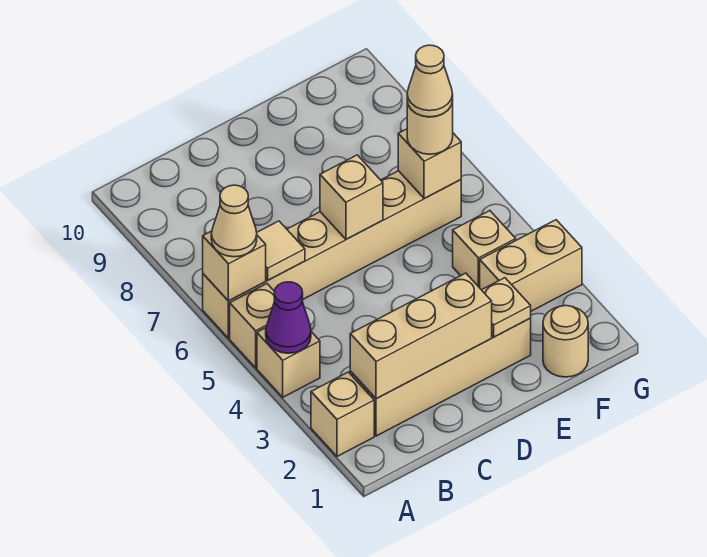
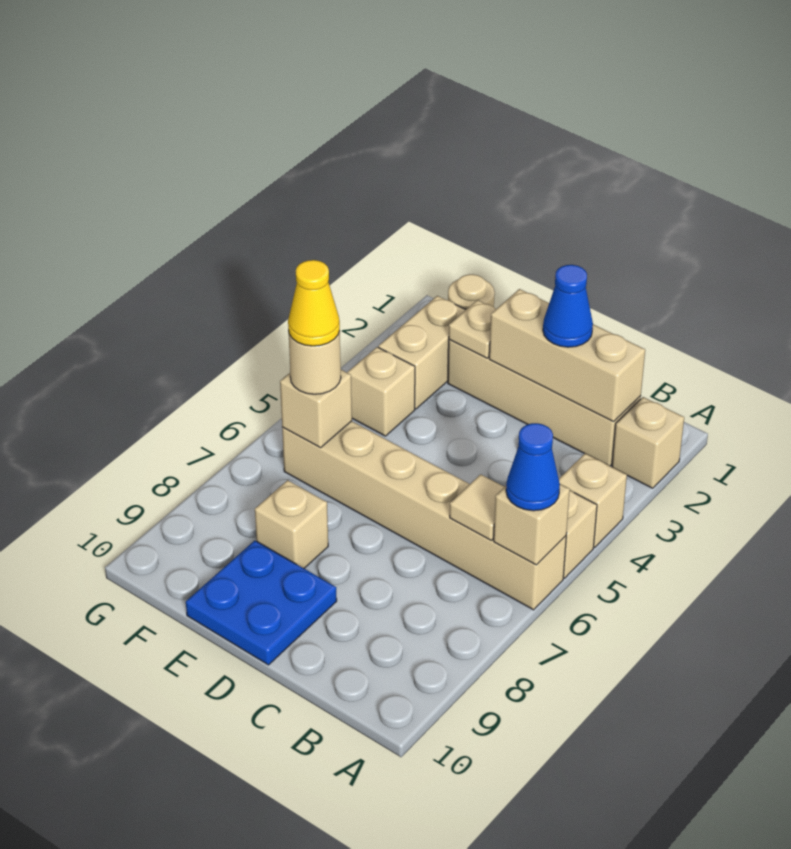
purple cone A4 level 2 -> none
tan cone A6 level 3 -> blue cone A6 level 3
none -> blue cone C2 level 3
tan brick D6 level 2 -> tan brick E8 level 1
none -> blue plate D9:E10 level 1
tan brick F3:G3 level 1 -> tan brick F2:F3 level 1
tan cone F6 level 4 -> yellow cone F6 level 4

